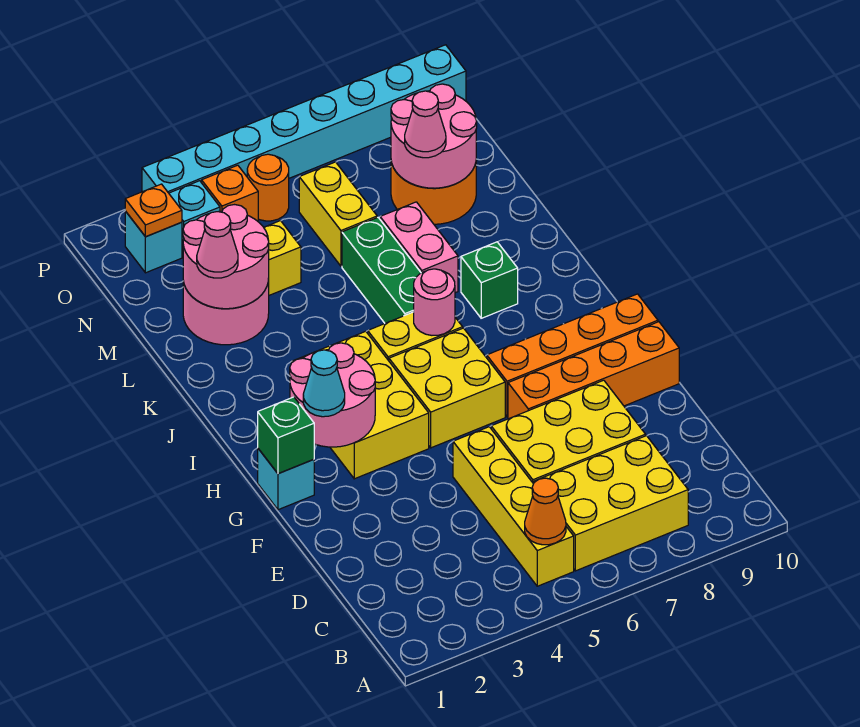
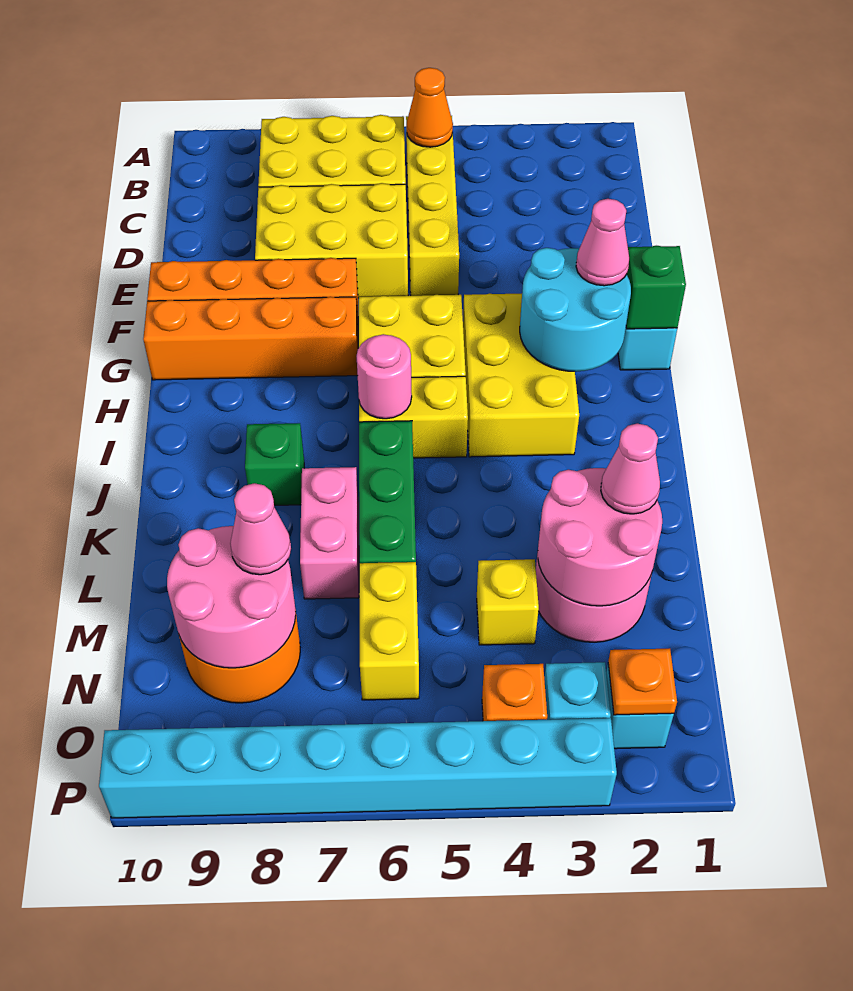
pink round brick G2:H3 level 2 -> cyan round brick G2:H3 level 2
cyan cone G2 level 3 -> pink cone G2 level 3
orange round brick O5 level 1 -> none

